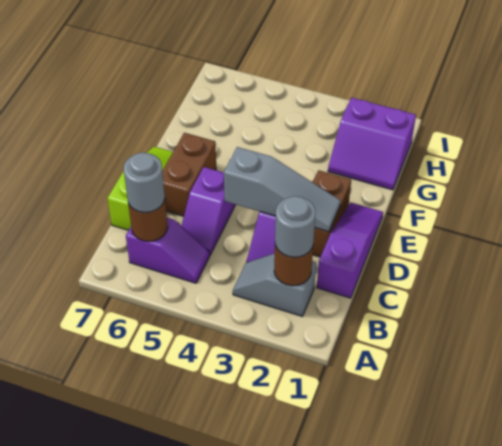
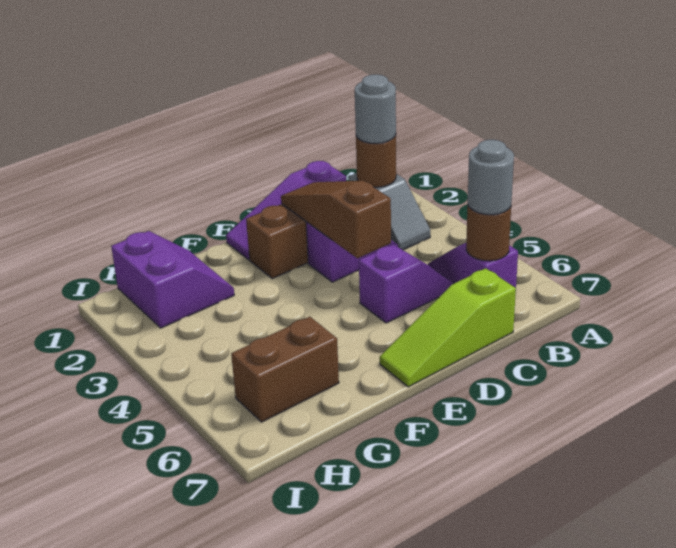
grey slope D2:D4 level 2 top 4 -> brown slope D2:D4 level 2 top 4
brown brick D6:E6 level 1 -> brown brick G6:H6 level 1

